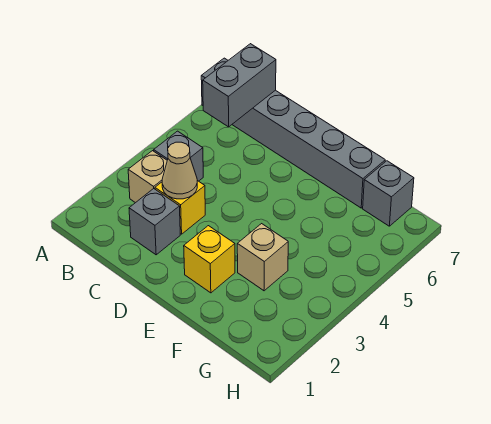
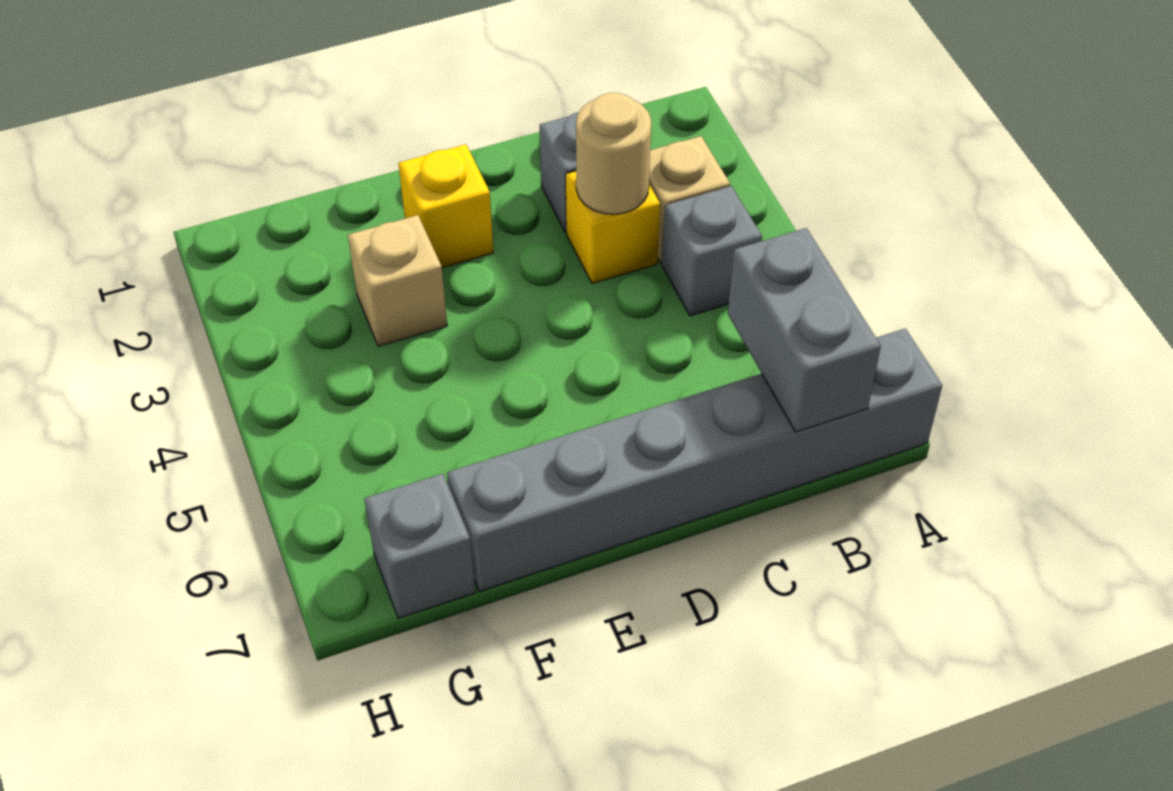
tan cone C3 level 2 -> tan round brick C3 level 2

